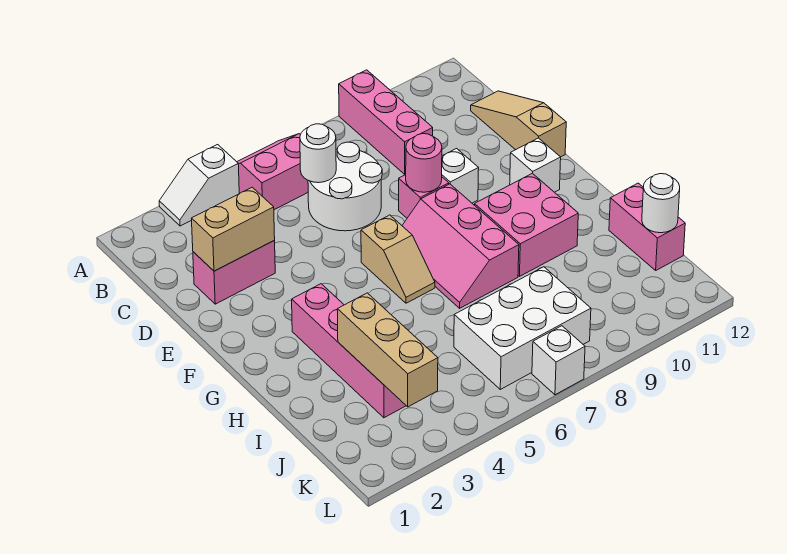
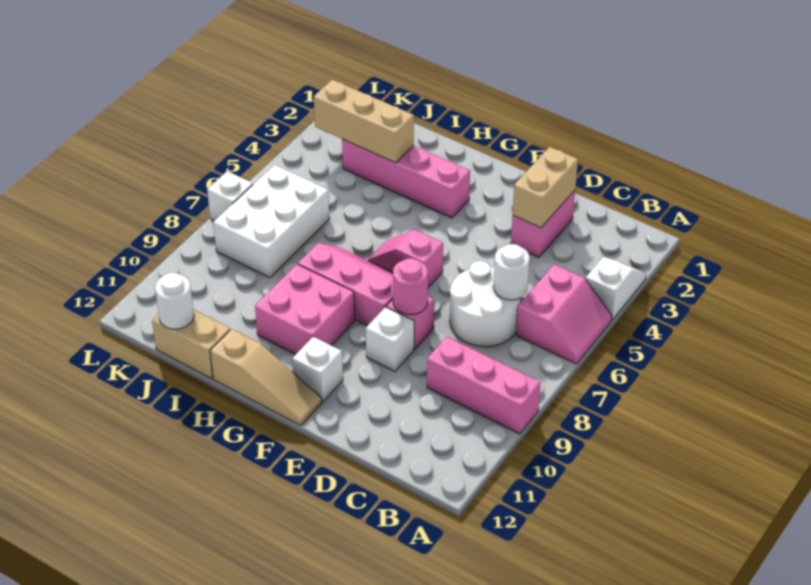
tan slope C12:E12 level 1 top E -> tan slope F12:H12 level 1 top H
tan slope F6:G6 level 1 top F -> pink slope F6:G6 level 1 top F
pink brick I12:J12 level 1 -> tan brick I12:J12 level 1

